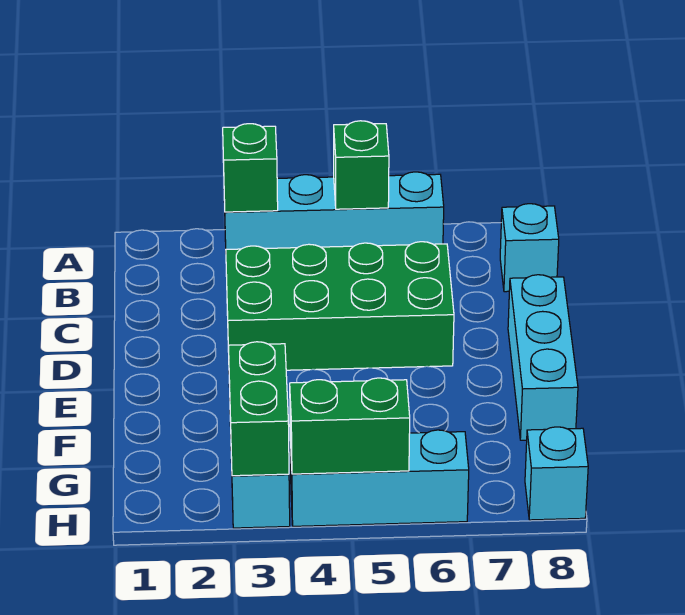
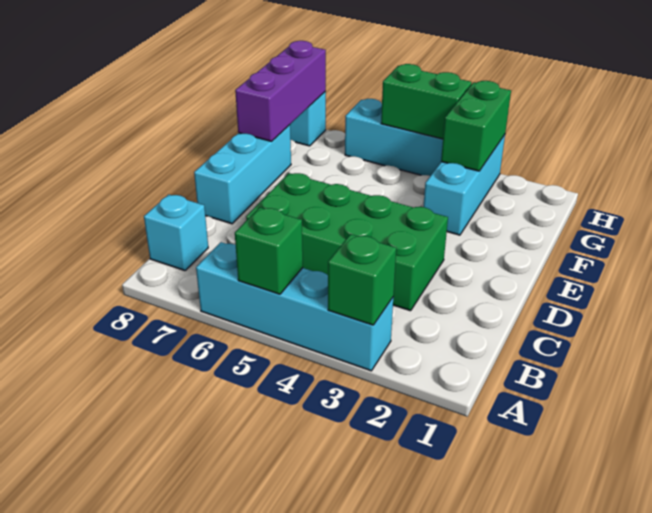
none -> purple brick F8:H8 level 2

